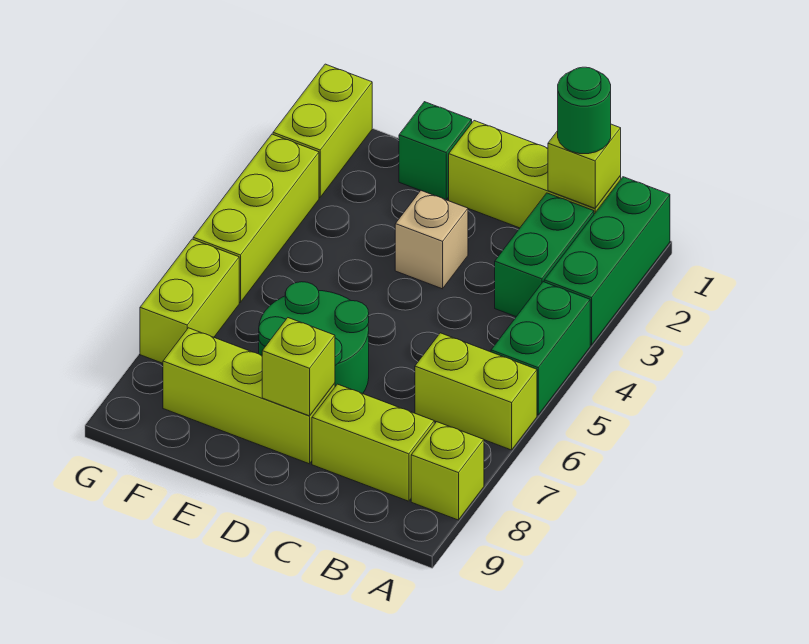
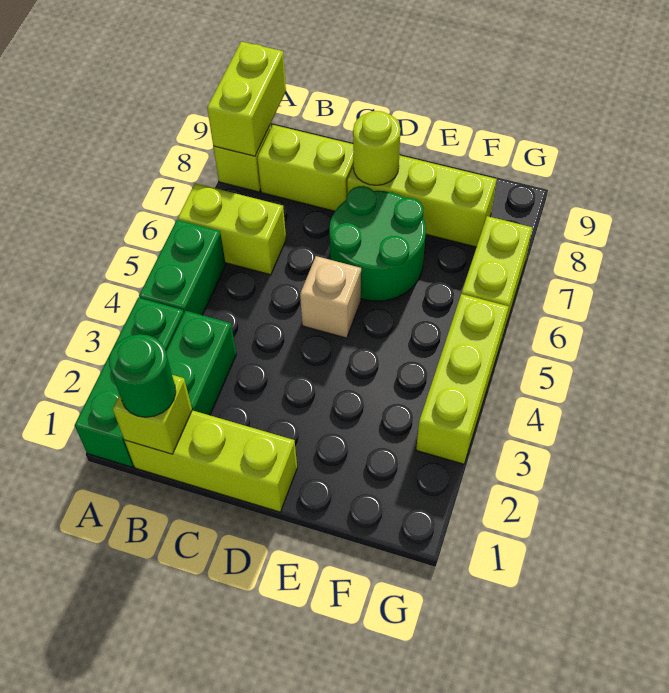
tan brick D3 level 1 -> tan brick D5 level 1
lime brick D8 level 2 -> lime round brick D8 level 2
green brick E1 level 1 -> none
lime brick G1:G2 level 1 -> lime brick A8:A9 level 2

